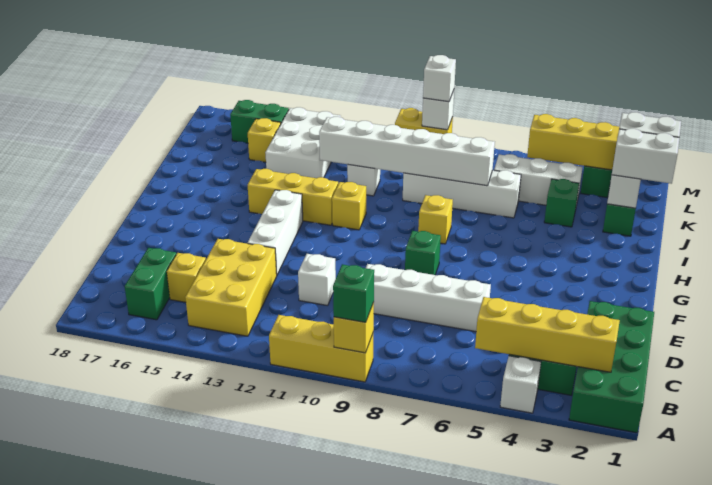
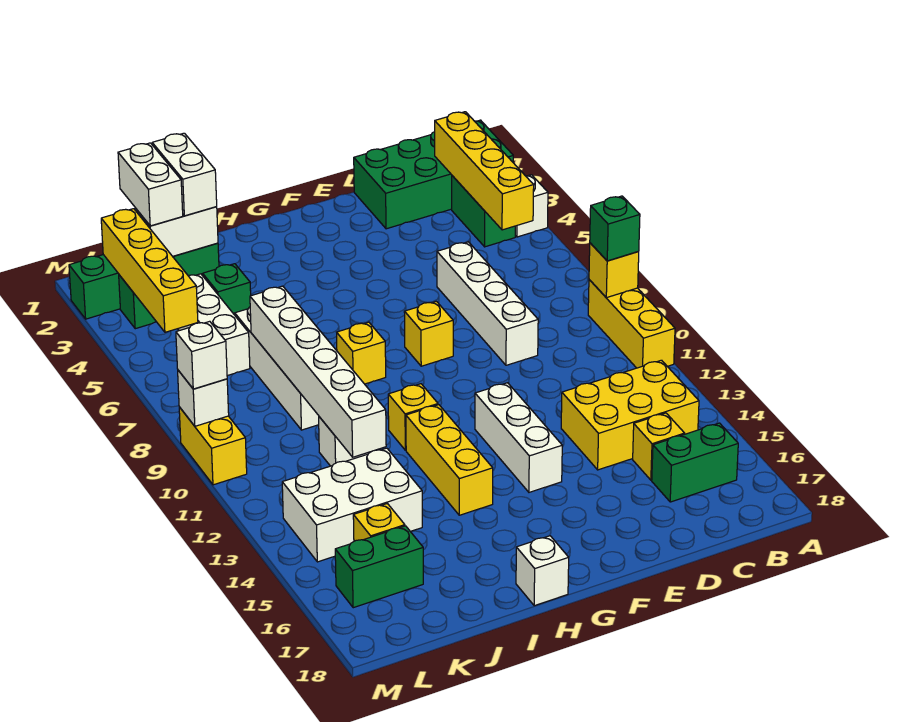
white brick D11 level 1 -> white brick H18 level 1
white brick E13:G13 level 1 -> white brick F12:F14 level 1
green brick F8 level 1 -> yellow brick F8 level 1
green brick L15:L16 level 1 -> green brick K16:L16 level 1

